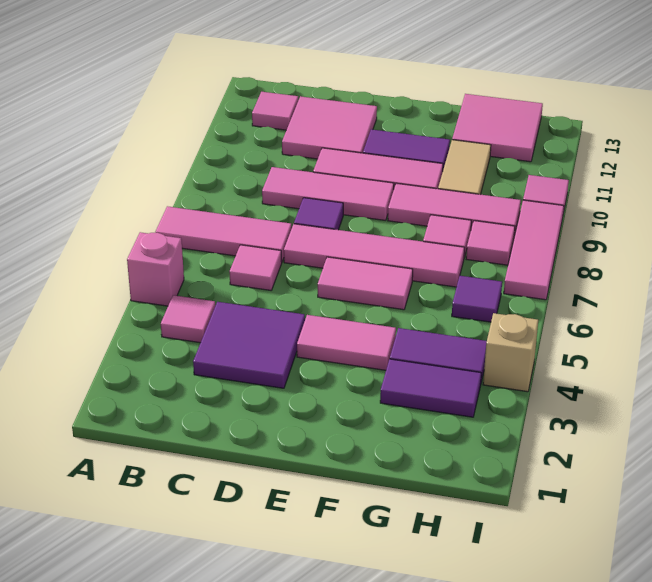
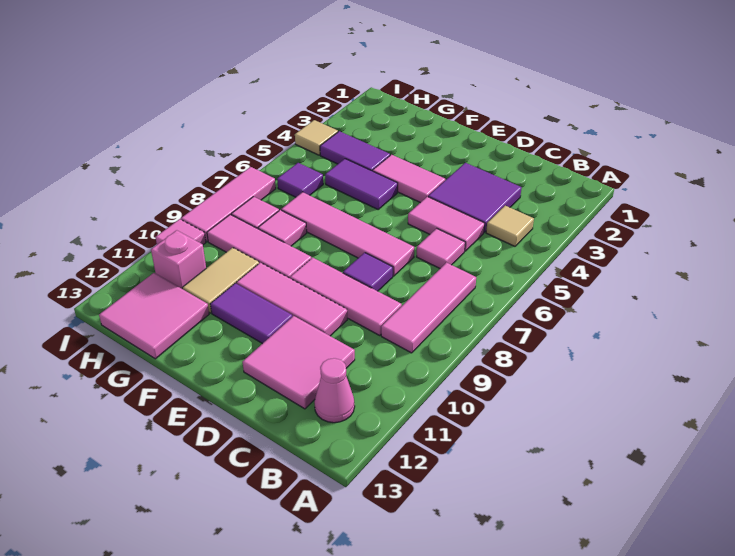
pink brick A5 level 1 -> pink brick H11 level 1
pink tile A7:C7 level 1 -> pink tile B7:B9 level 1
pink tile B4 level 1 -> tan tile B4 level 1
pink tile B12 level 1 -> pink cone B12 level 1
pink tile E6:F6 level 1 -> pink tile C5:D5 level 1
purple tile G3:H3 level 1 -> purple tile F5:G5 level 1
tan brick I4 level 1 -> tan tile I4 level 1

